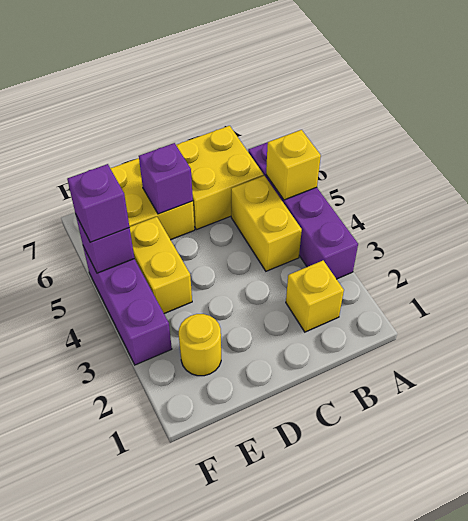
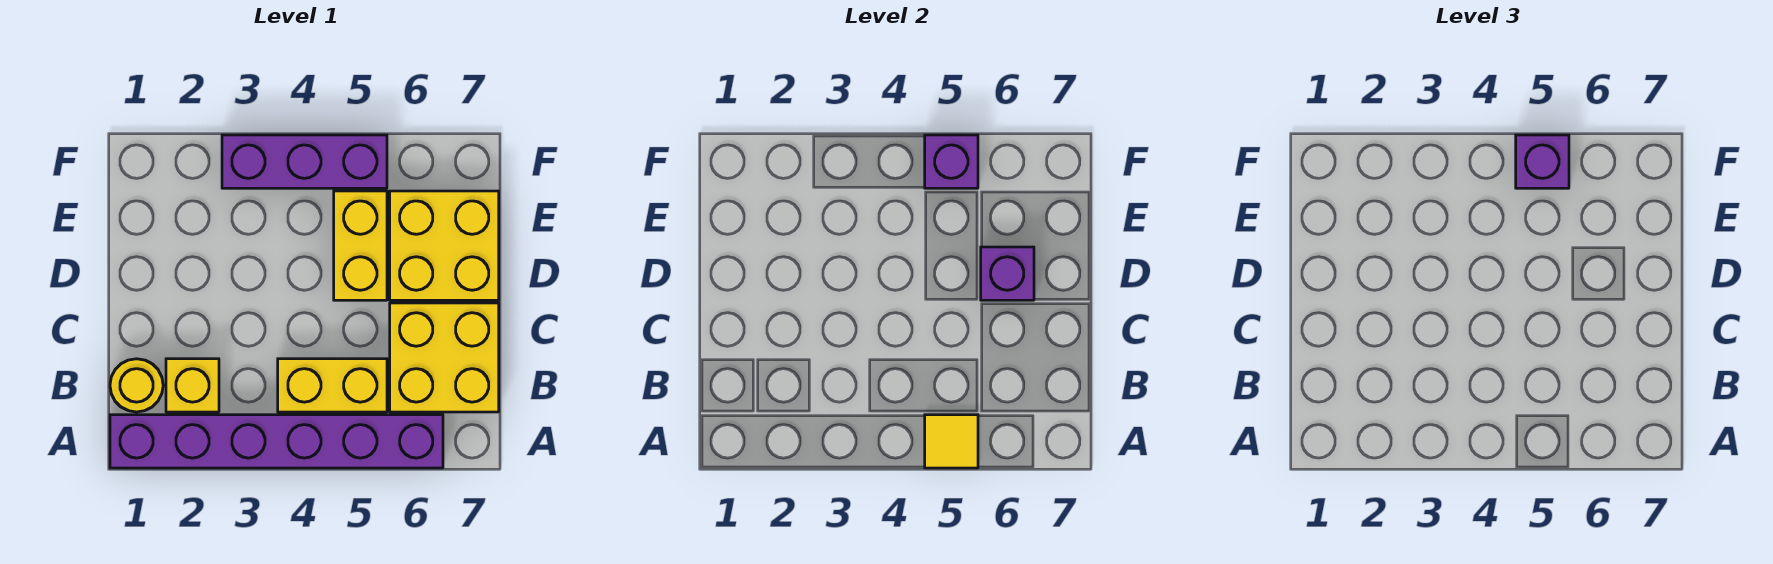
purple brick A3:A6 level 1 -> purple brick A1:A6 level 1
yellow brick A5 level 2 -> yellow tile A5 level 2
yellow round brick E2 level 1 -> yellow round brick B1 level 1
yellow brick E4:E5 level 1 -> yellow brick D5:E5 level 1

